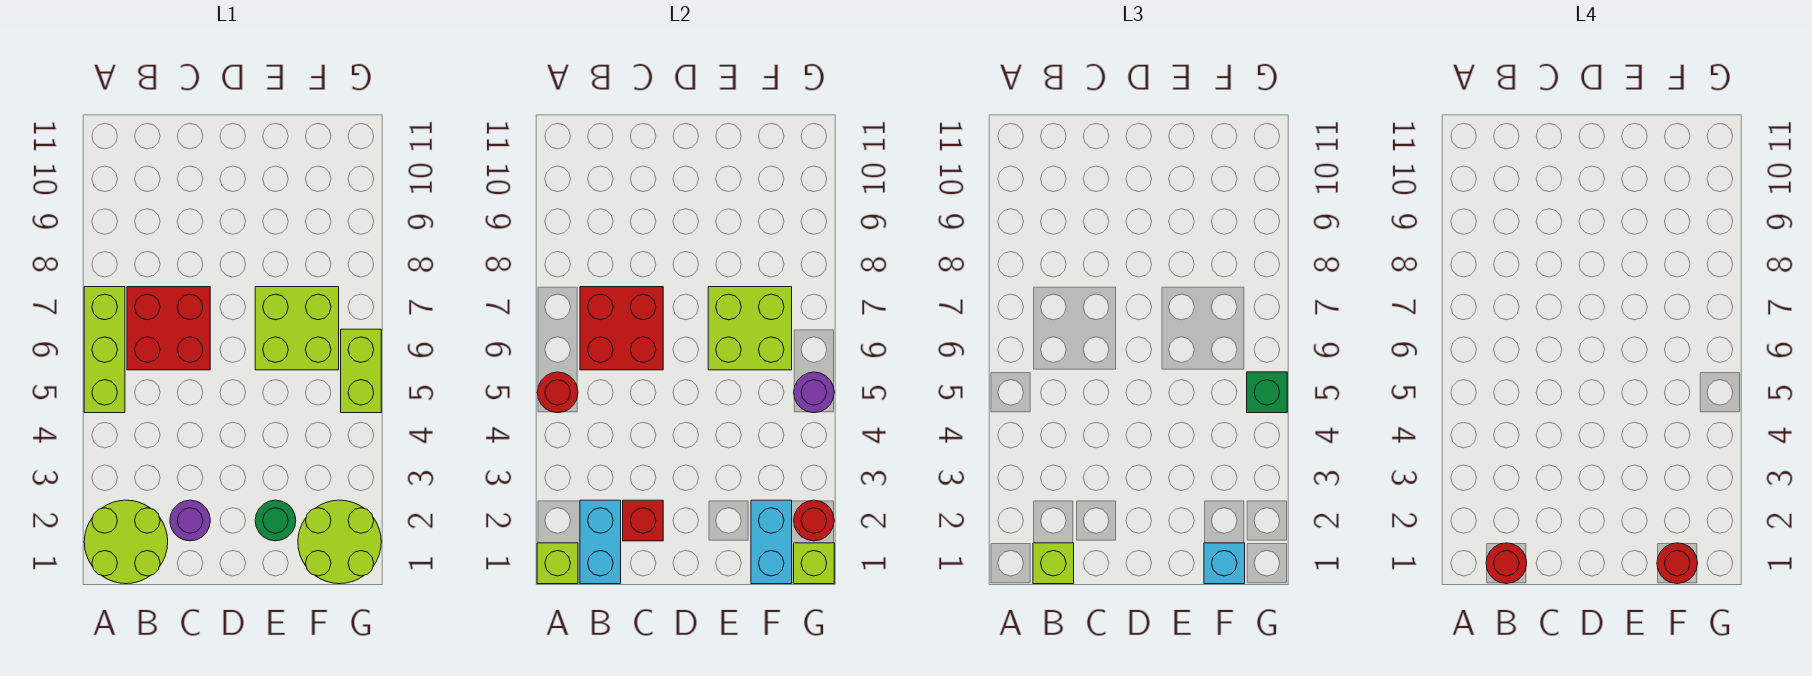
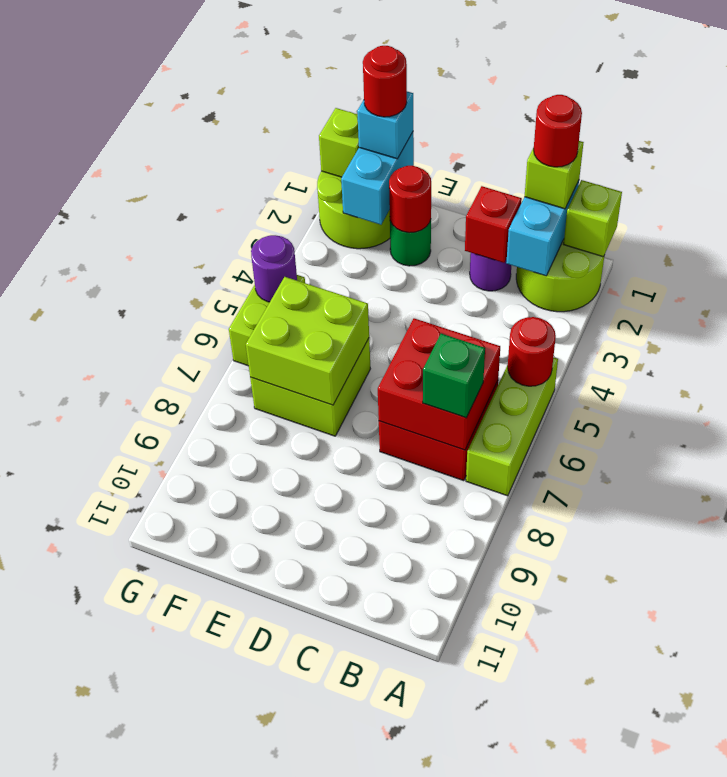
red round brick G2 level 2 -> red round brick E2 level 2
green brick G5 level 3 -> green brick B7 level 3

